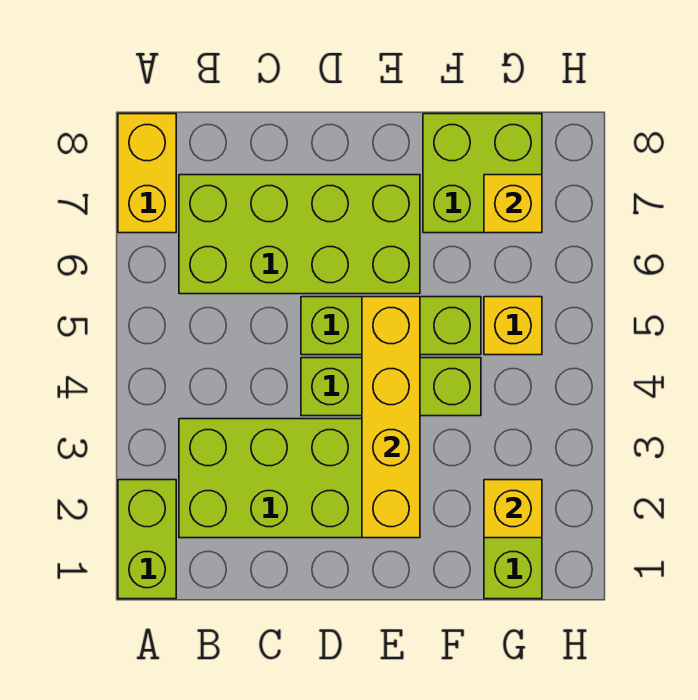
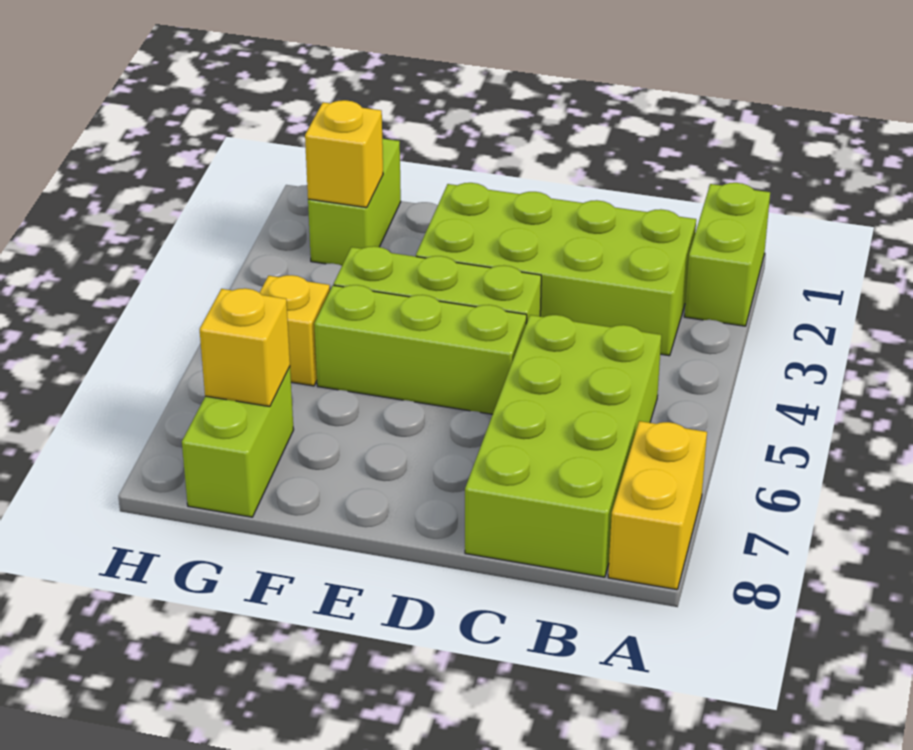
lime brick B6:E7 level 1 -> lime brick B5:C8 level 1
yellow brick E2:E5 level 2 -> none
lime brick F7:G8 level 1 -> lime brick G7:G8 level 1

